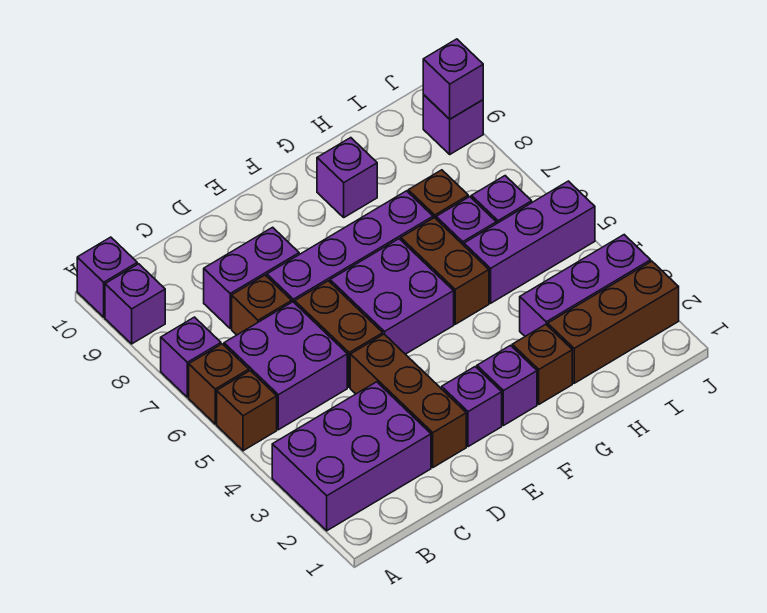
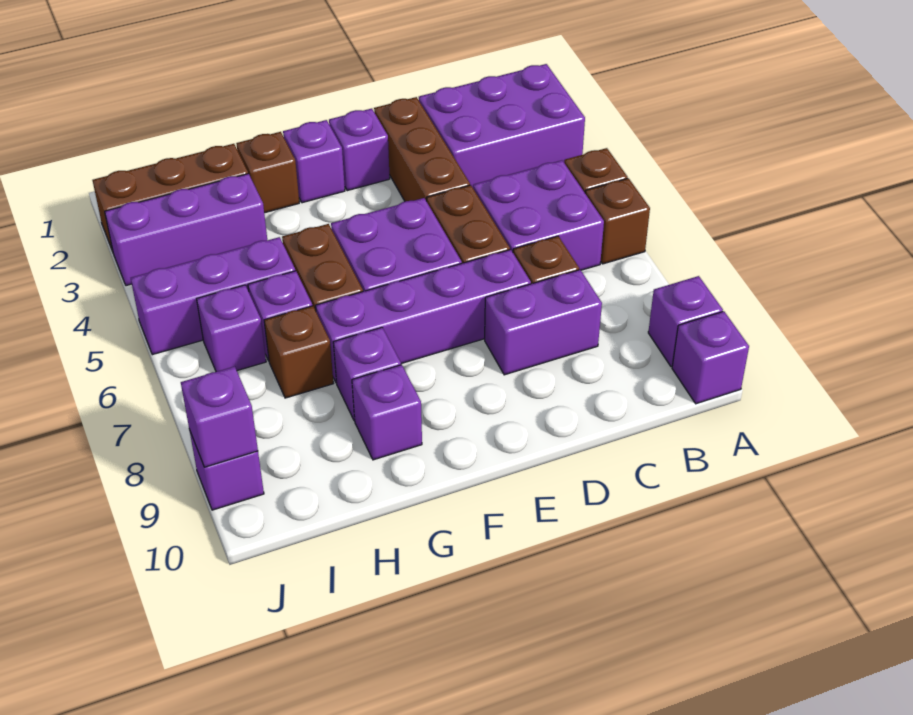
purple brick A7 level 1 -> purple brick G8 level 1

